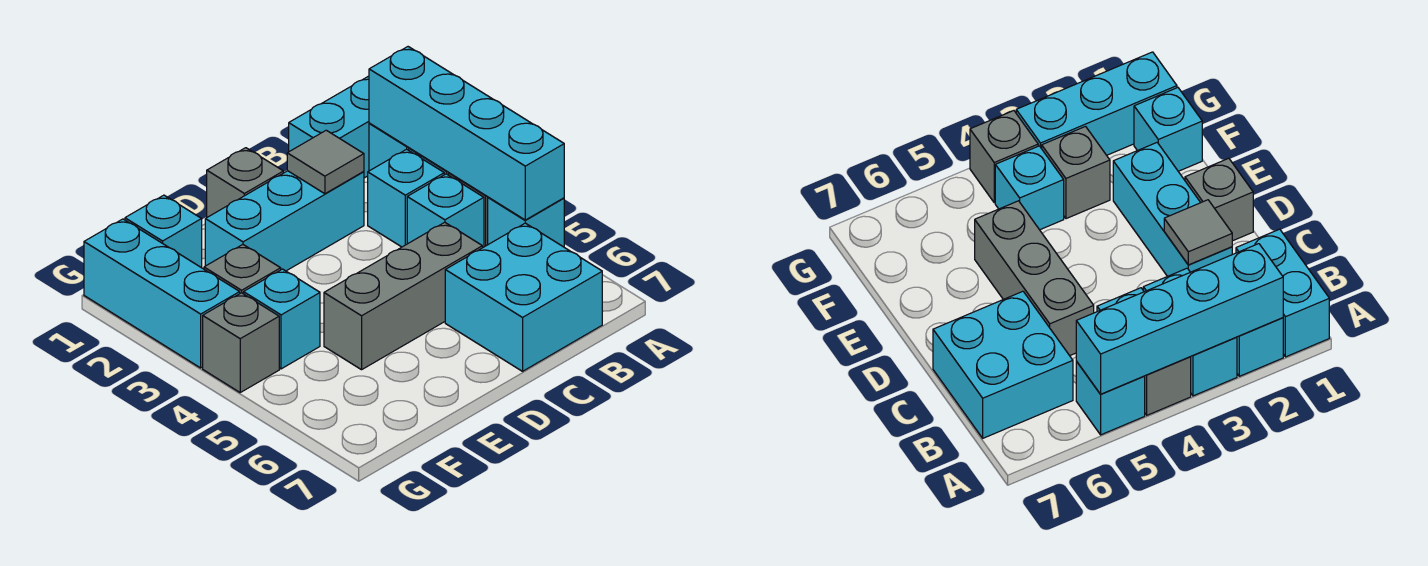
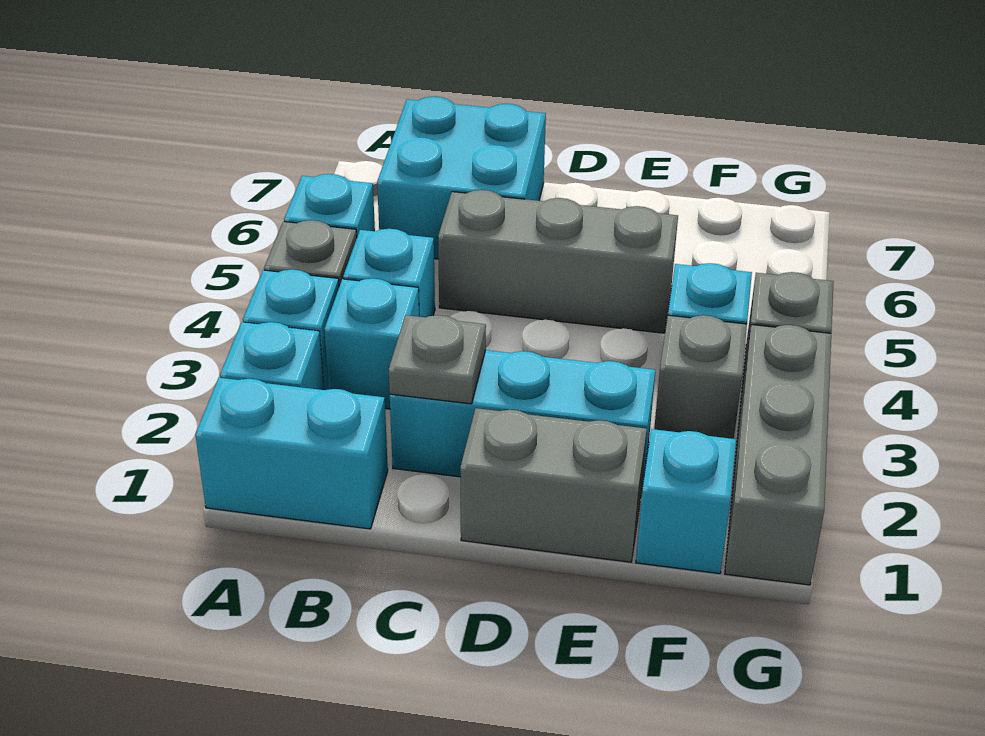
cyan brick A2:A5 level 2 -> none
grey tile C2 level 2 -> grey plate C2 level 2
grey brick D1 level 1 -> grey brick D1:E1 level 1
cyan brick G1:G3 level 1 -> grey brick G1:G3 level 1

